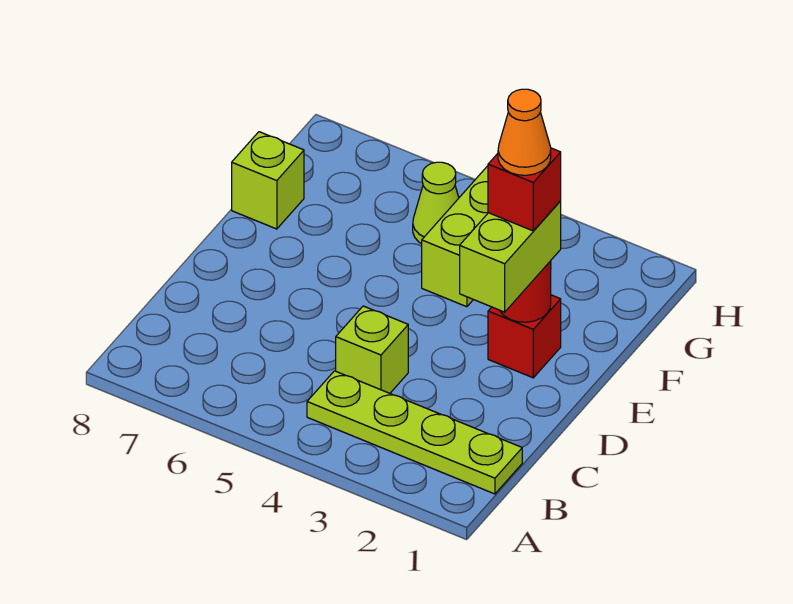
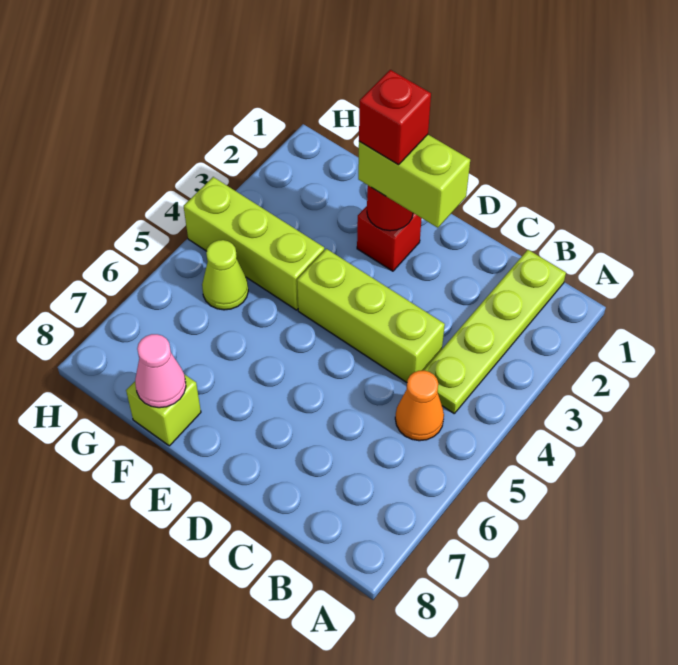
lime brick C4 level 1 -> lime brick C4:E4 level 1
orange cone E2 level 5 -> orange cone B5 level 1
none -> pink cone F8 level 2

